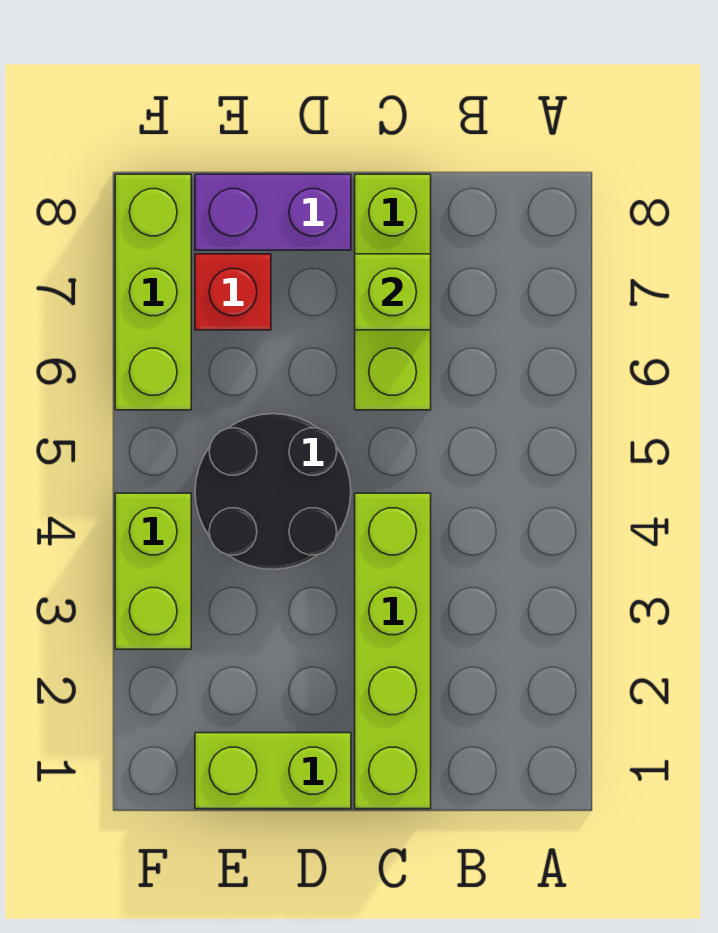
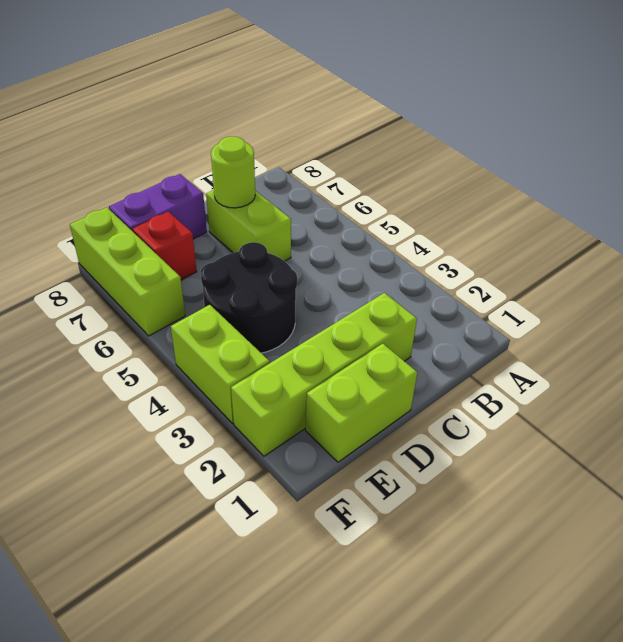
lime brick C1:C4 level 1 -> lime brick C2:F2 level 1
lime brick C6:C8 level 1 -> lime brick C6:C7 level 1
lime brick C7 level 2 -> lime round brick C7 level 2

